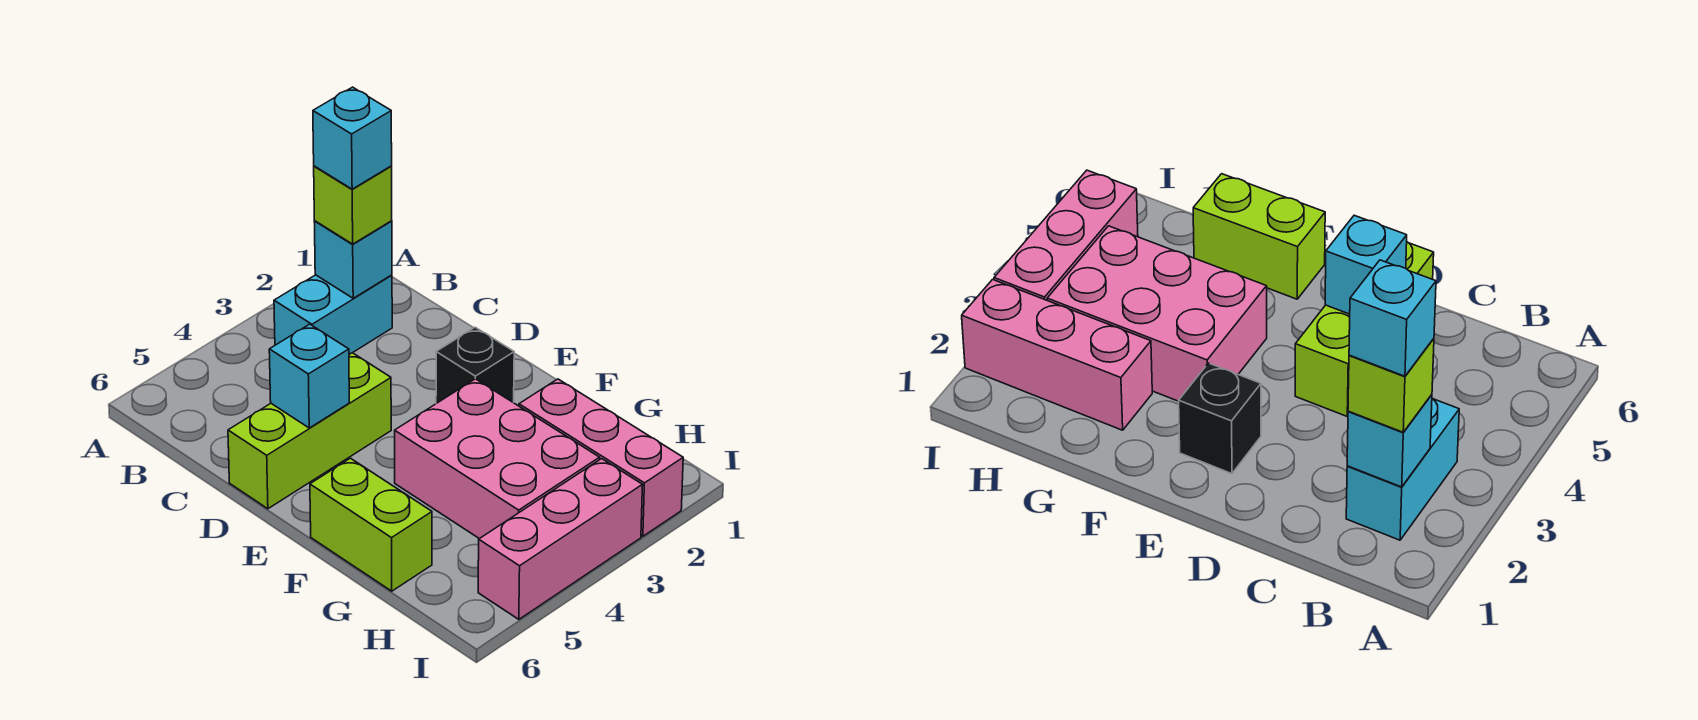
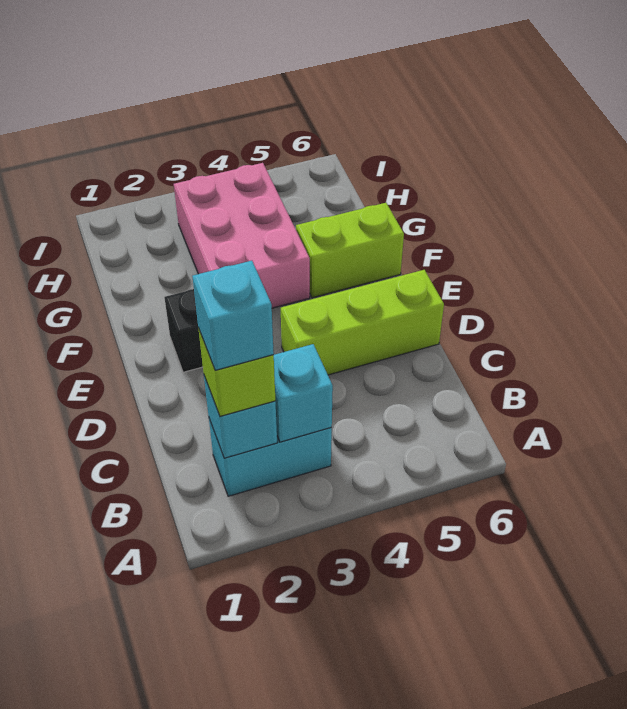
cyan brick D5 level 2 -> cyan brick B3 level 2
lime brick F6:G6 level 1 -> lime brick F5:F6 level 1
pink brick G2:I2 level 1 -> none
pink brick I3:I5 level 1 -> none

